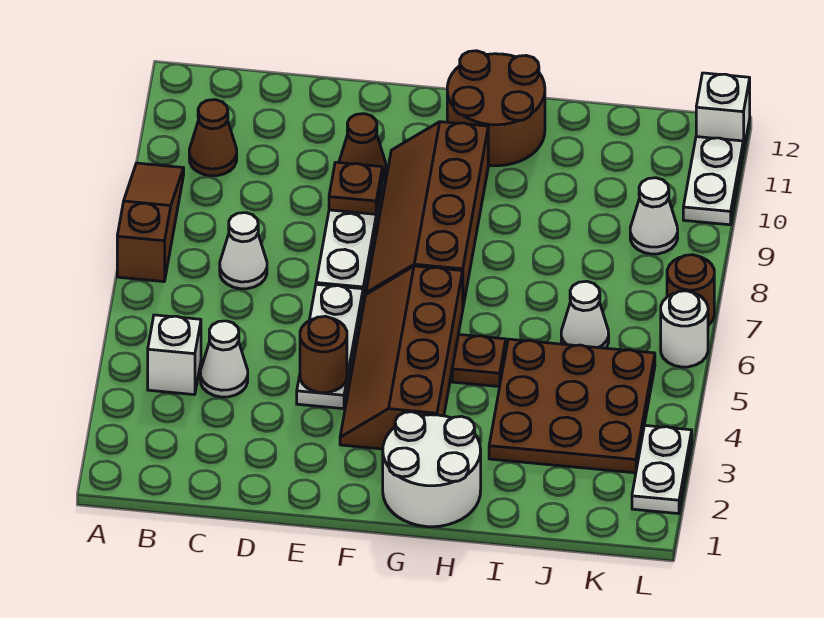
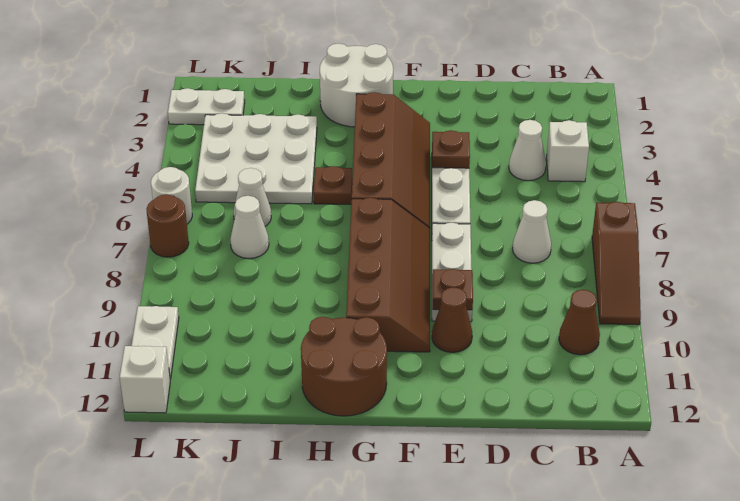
brown round brick E4 level 2 -> brown plate E4 level 2
brown plate I3:K5 level 1 -> white plate I3:K5 level 1
white cone K9 level 1 -> white cone J7 level 1
white plate L2:L3 level 1 -> white plate K2:L2 level 1

